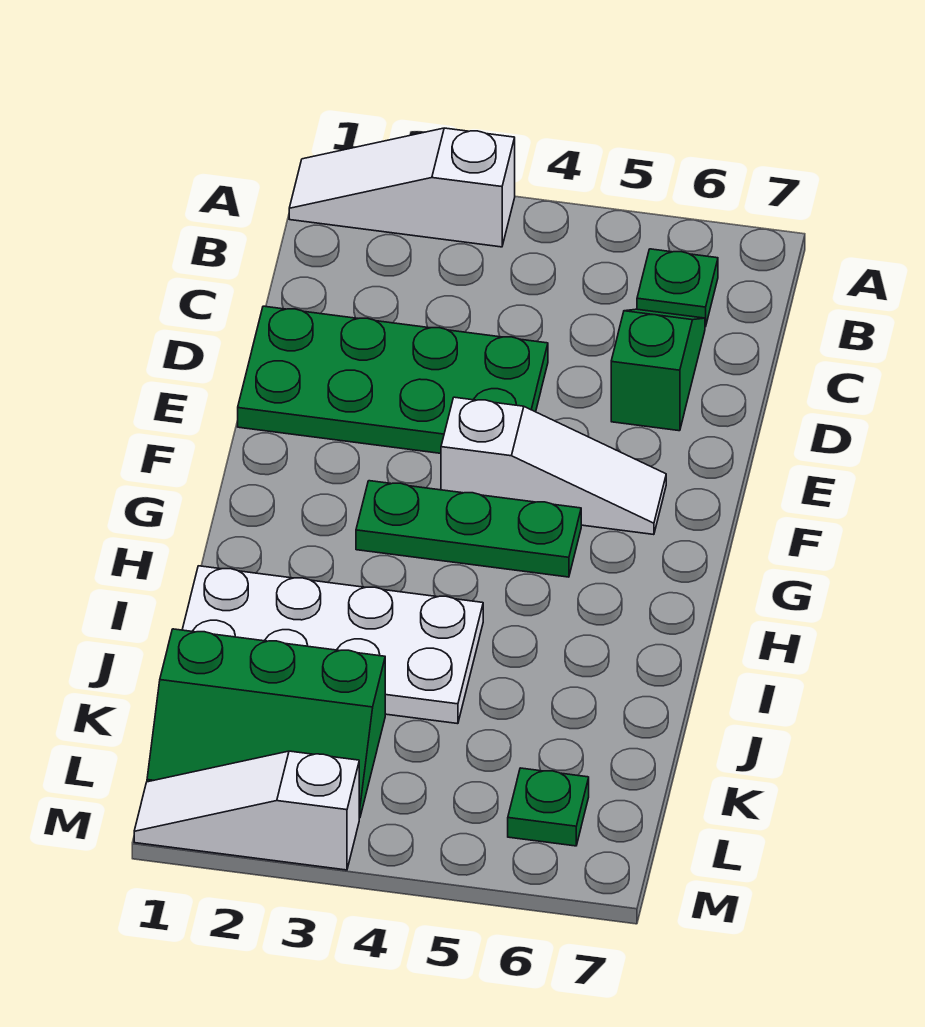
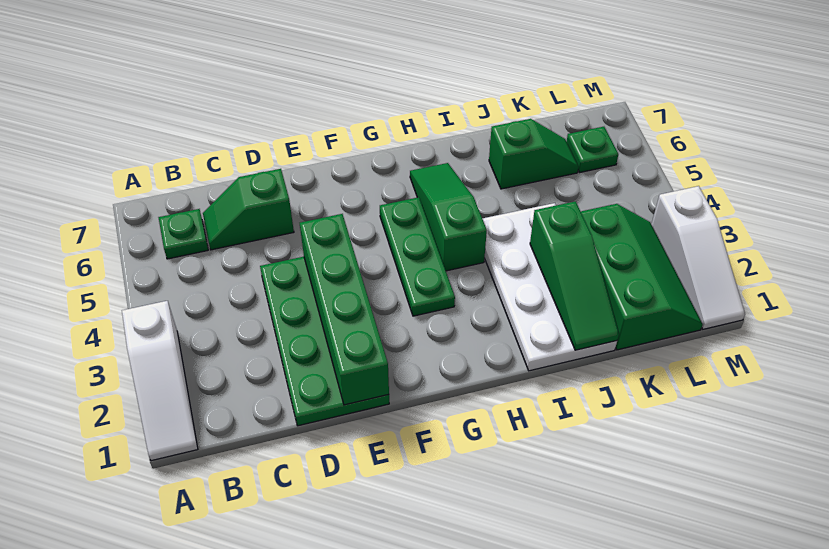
none -> green brick E1:E4 level 2
white slope F4:F6 level 1 top 4 -> none
none -> green slope H4:H6 level 1 top 4
none -> green slope J1:J3 level 2 top 3
none -> green slope J6:K6 level 1 top J

